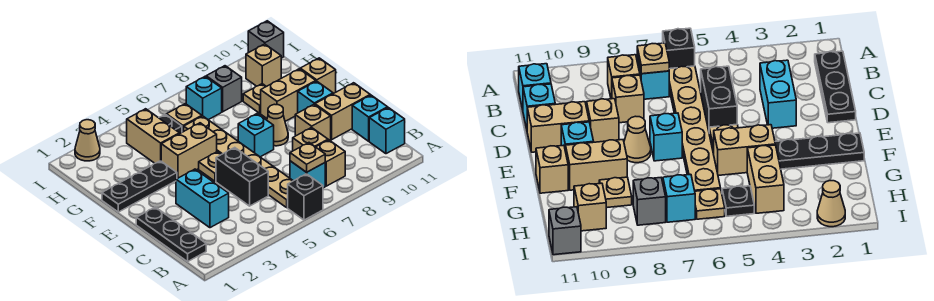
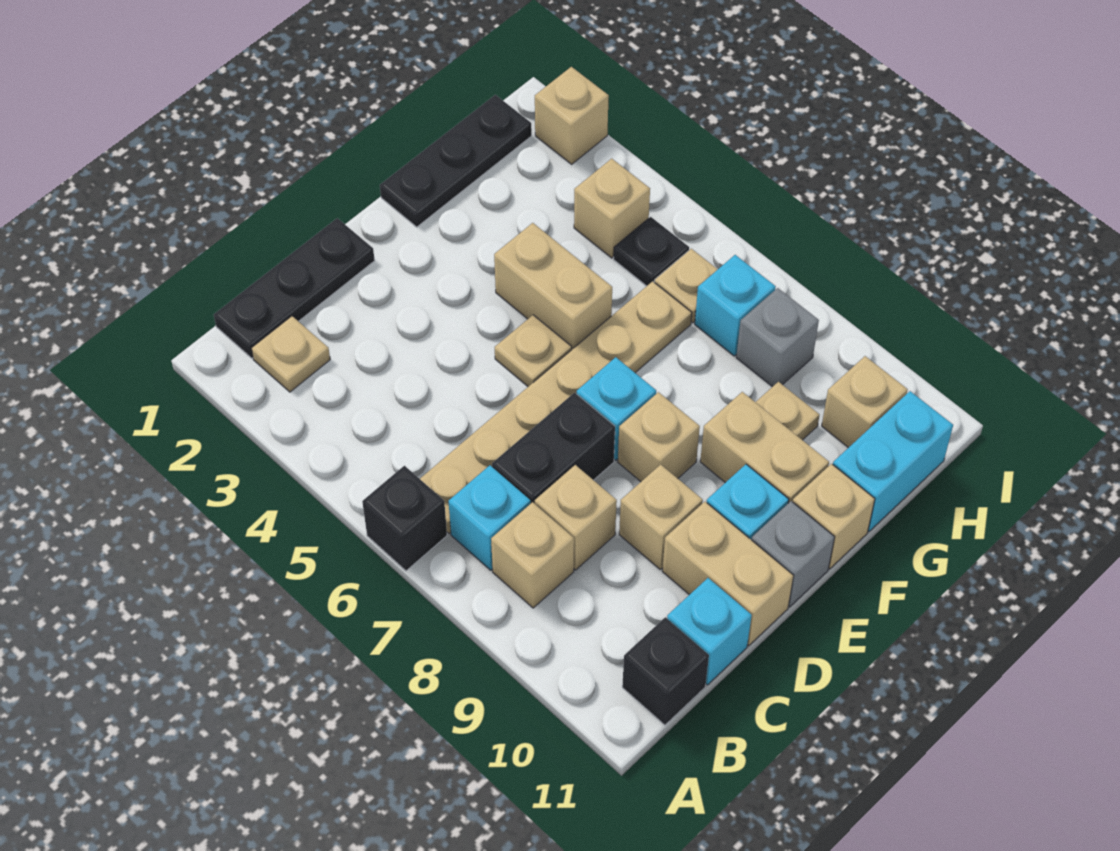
tan plate B7 level 2 -> tan plate B2 level 1
cyan brick B11 level 1 -> black brick B11 level 1
cyan brick C3:D3 level 1 -> cyan brick G11:H11 level 1
black brick C5:D5 level 1 -> black brick C7:D7 level 1
tan cone E8 level 1 -> tan brick E8 level 1
black plate F1:F3 level 1 -> black plate F1:H1 level 1
tan brick G4:H4 level 1 -> tan brick H4 level 1
tan cone I2 level 1 -> tan brick I2 level 1
grey brick I11 level 1 -> grey brick E11 level 1

